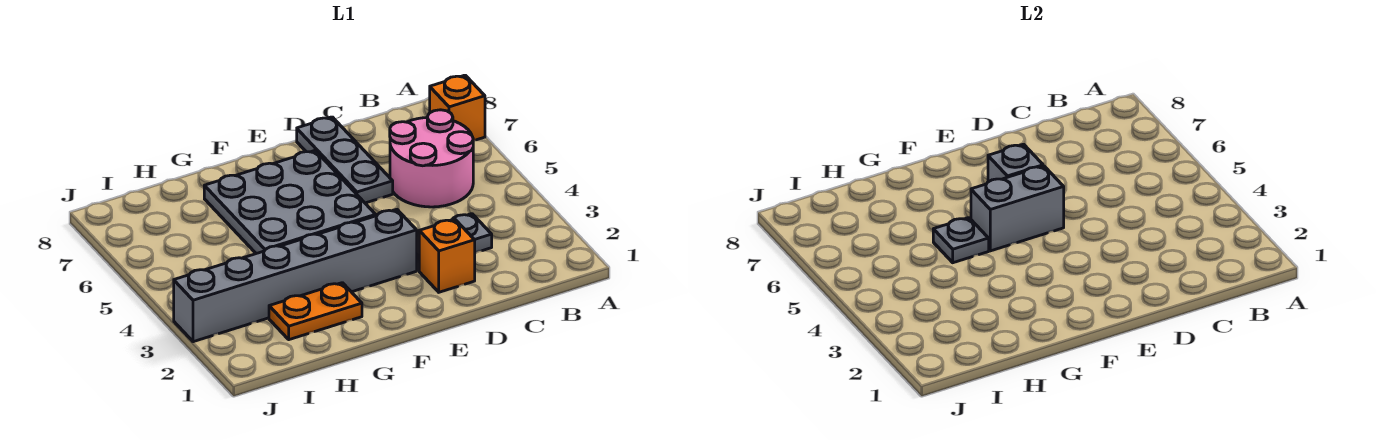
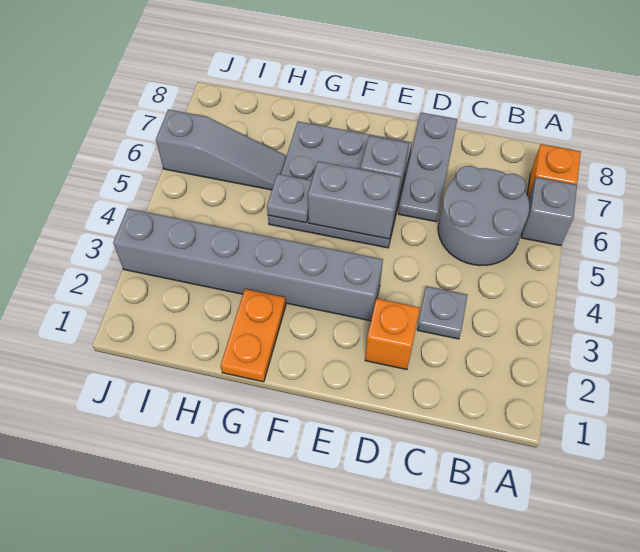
none -> grey brick A6 level 1
pink round brick B5:C6 level 1 -> grey round brick B5:C6 level 1
orange plate G2:H2 level 1 -> orange plate G1:G2 level 1
none -> grey slope H6:J6 level 1 top J

